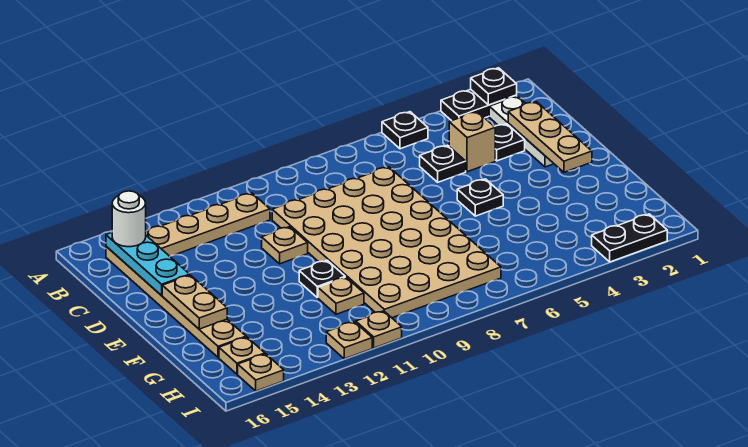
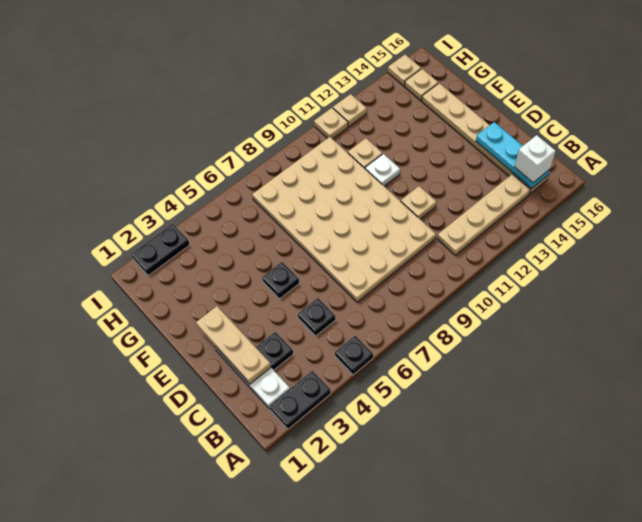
black plate A2 level 2 -> none
white round brick B15 level 3 -> white brick B15 level 3
tan brick C4 level 1 -> none
tan plate E15:F15 level 2 -> none
black plate F11 level 1 -> white plate F11 level 1

